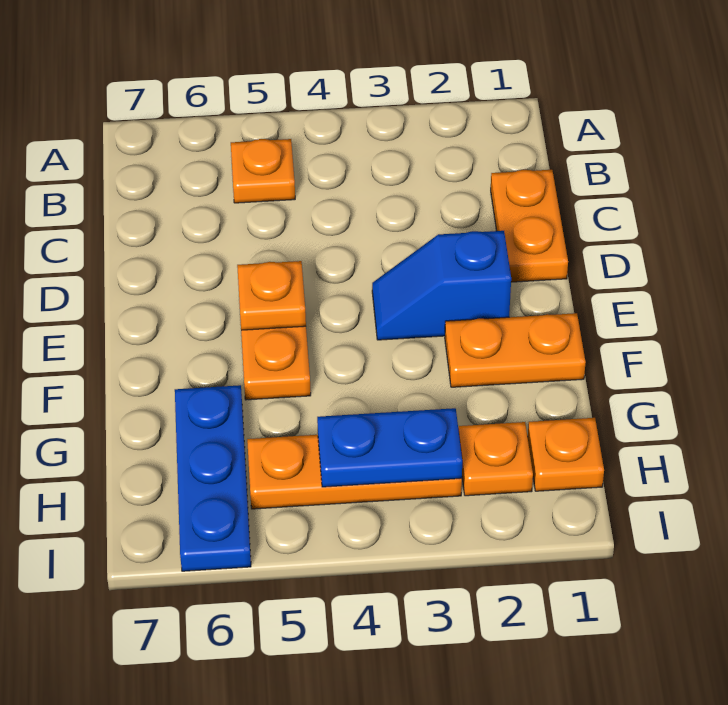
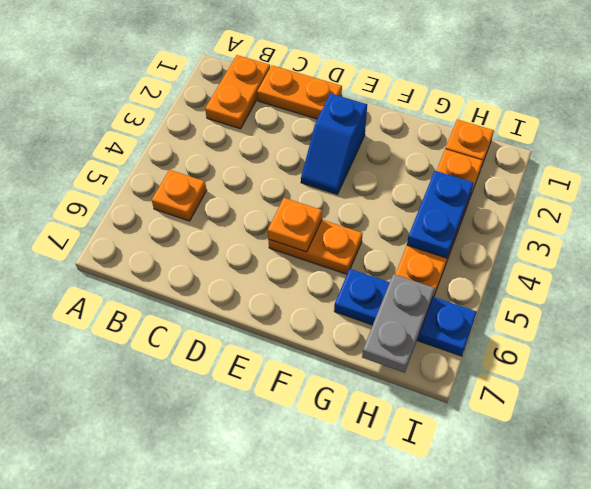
orange plate F1:F2 level 1 -> orange plate B1:B2 level 1
none -> grey plate H6:H7 level 2

